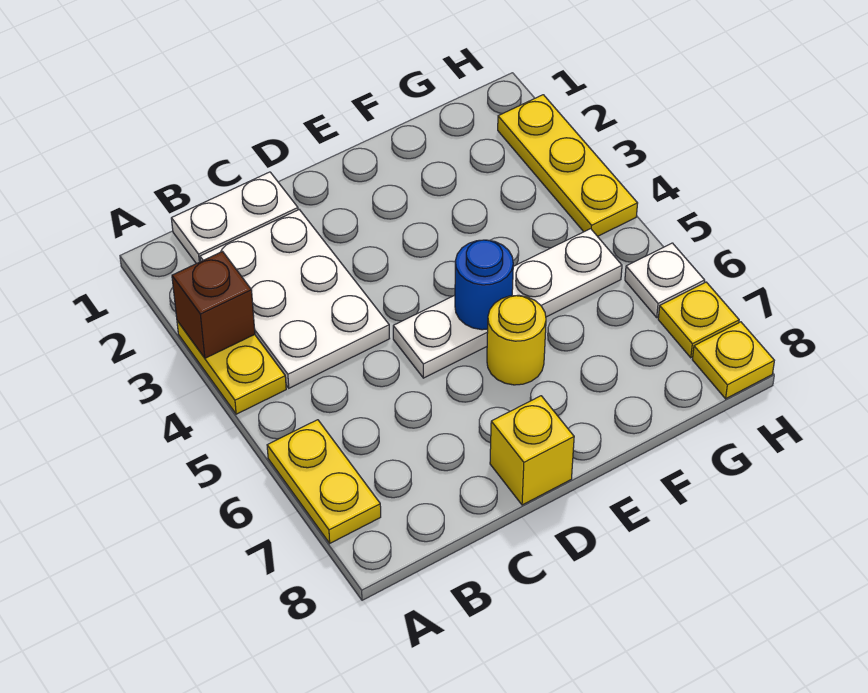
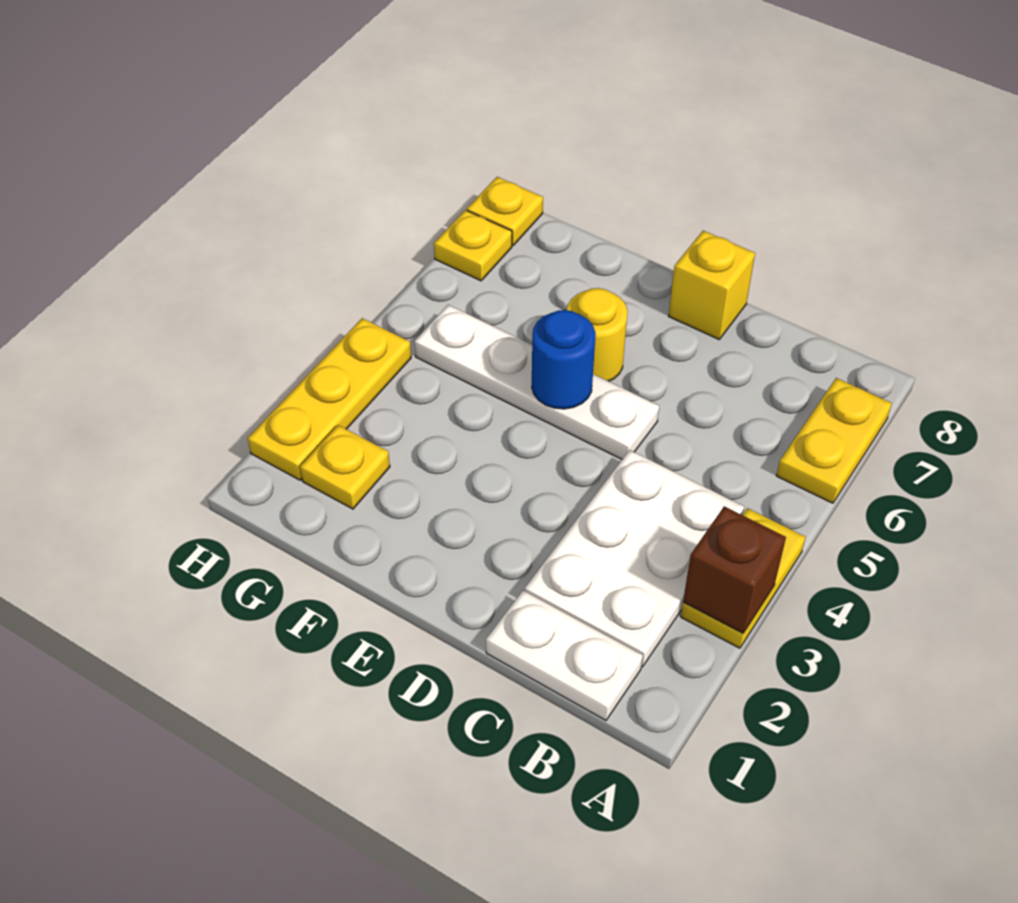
none -> yellow plate G2 level 1
white plate H6 level 1 -> none

